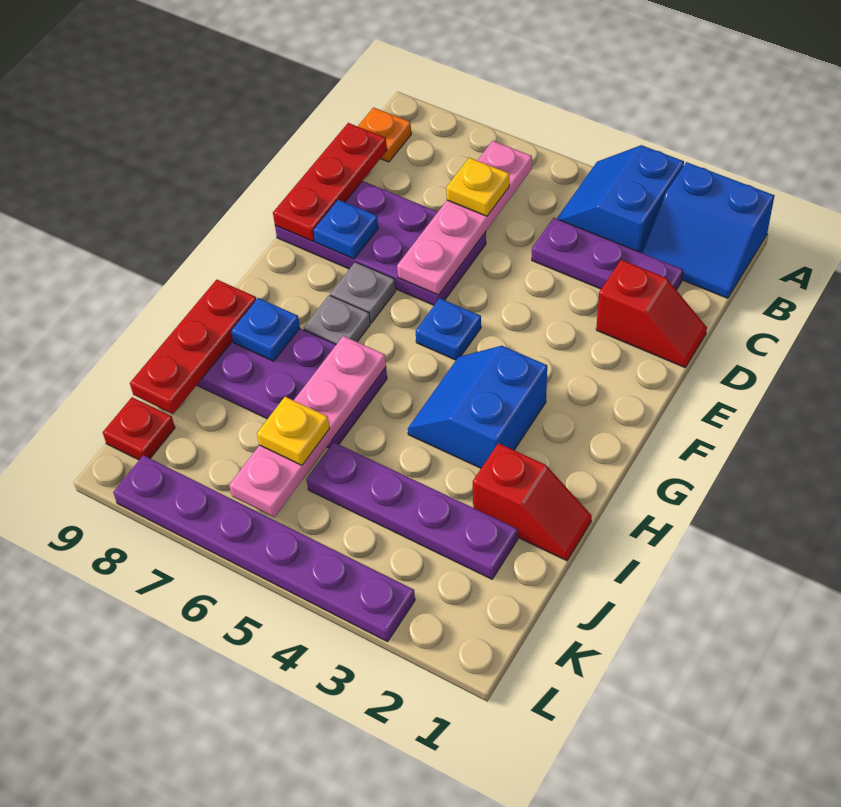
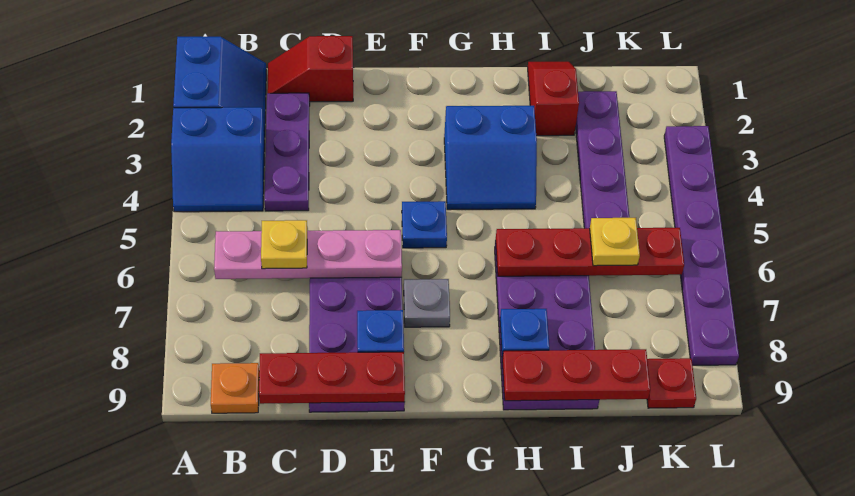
red slope D1:D2 level 1 top 2 -> red slope C1:D1 level 1 top D
grey plate G7 level 1 -> none
pink plate H6:K6 level 2 -> red plate H6:K6 level 2

